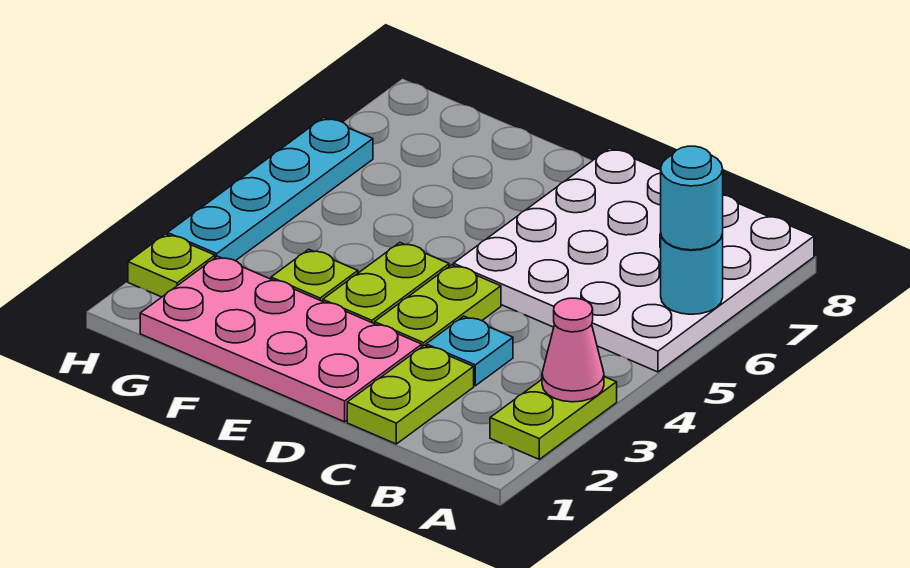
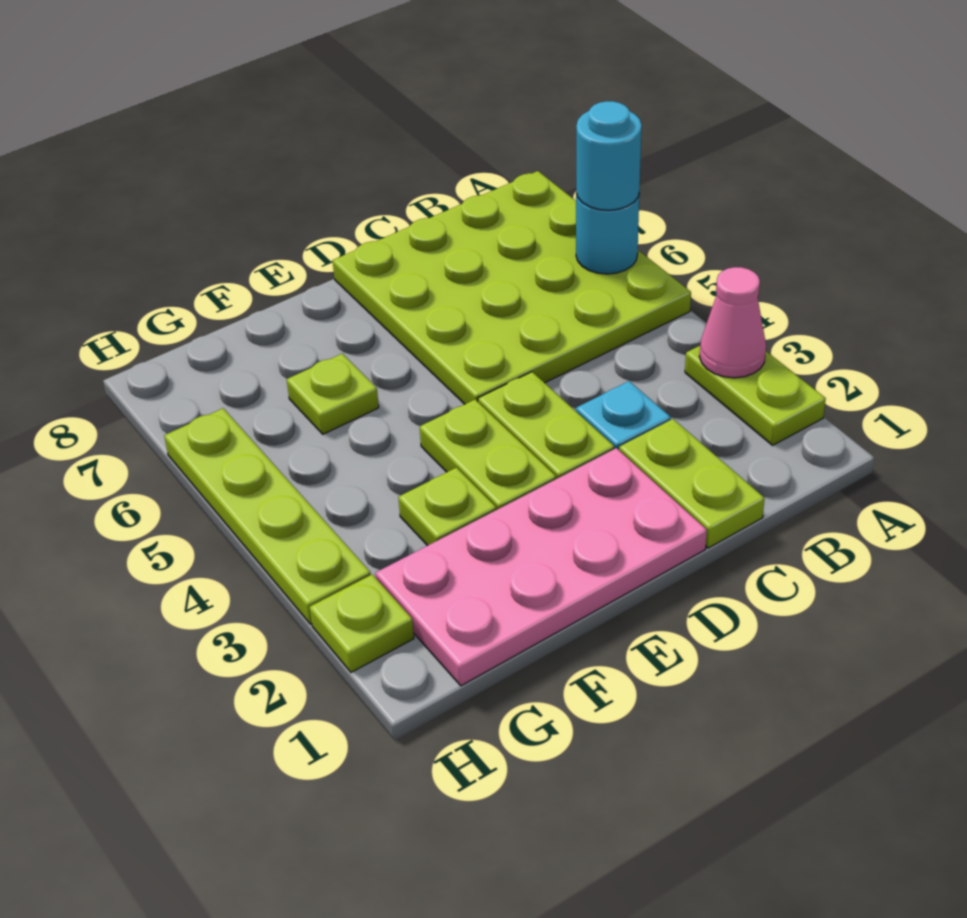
white plate A5:D8 level 1 -> lime plate A5:D8 level 1
none -> lime plate F6 level 1
cyan plate H3:H6 level 1 -> lime plate H3:H6 level 1

